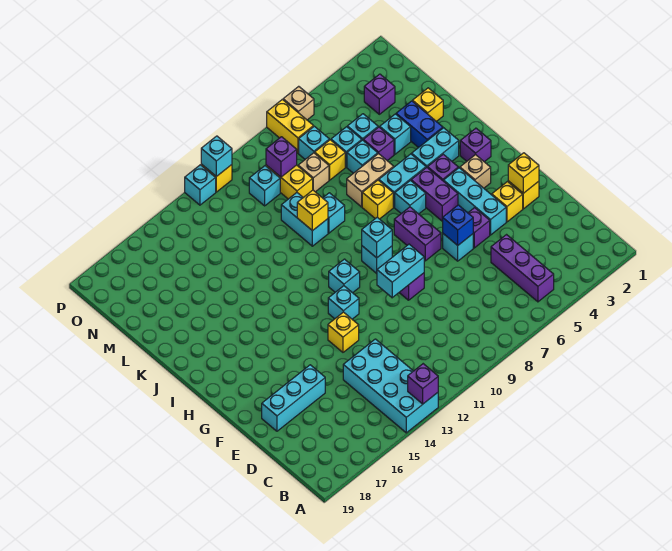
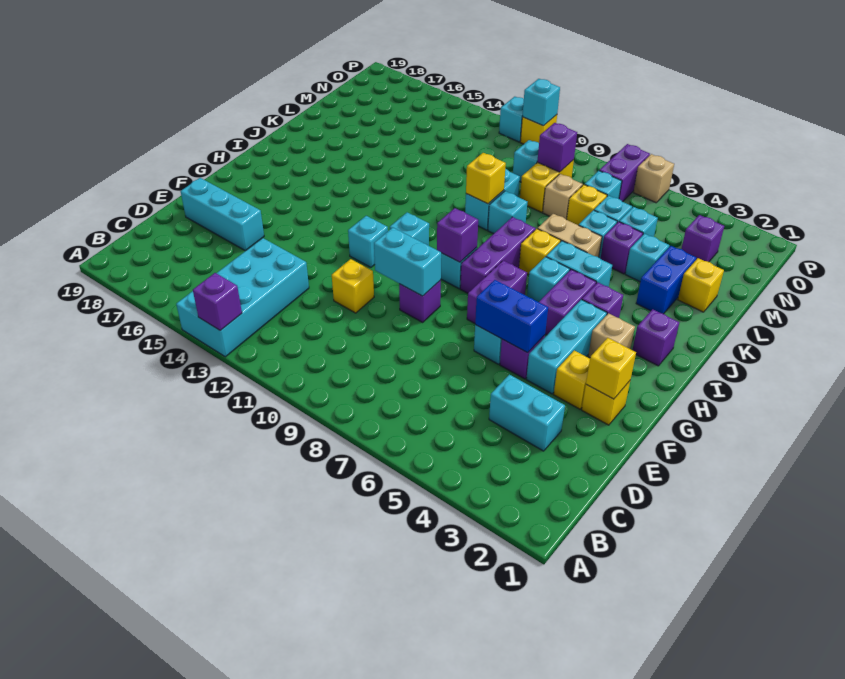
purple brick B5:D5 level 1 -> purple brick H8:J8 level 1
blue brick F6 level 2 -> blue brick F5:F6 level 2
yellow brick F13 level 1 -> yellow brick E11 level 1
cyan brick H9 level 2 -> purple brick H9 level 2
cyan brick J3:J4 level 1 -> cyan brick D3:D4 level 1
yellow brick O7:P7 level 1 -> purple brick O7:P7 level 1

